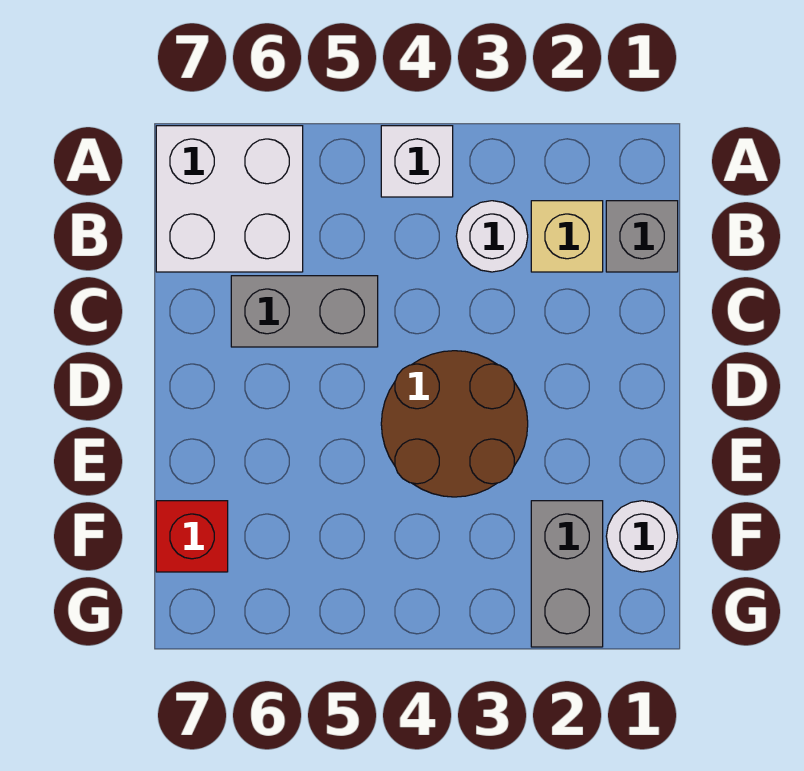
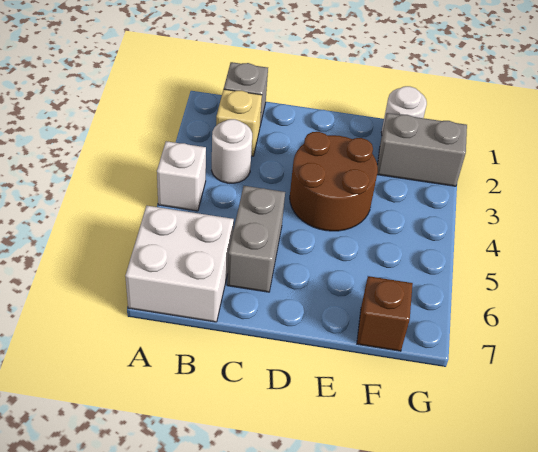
red brick F7 level 1 -> brown brick F7 level 1

